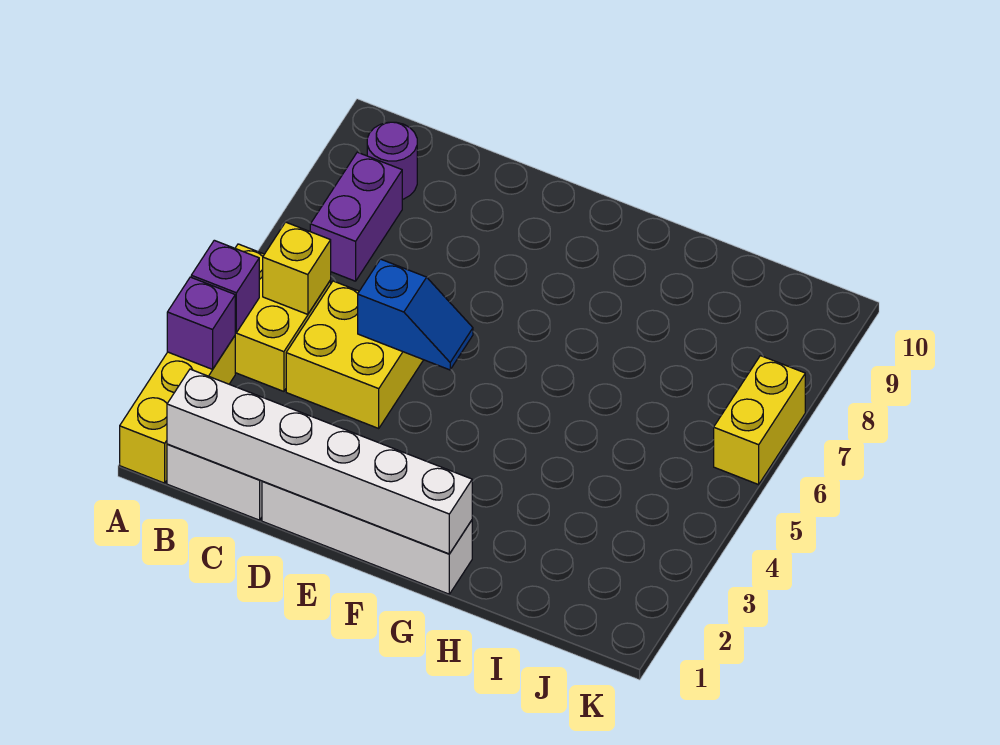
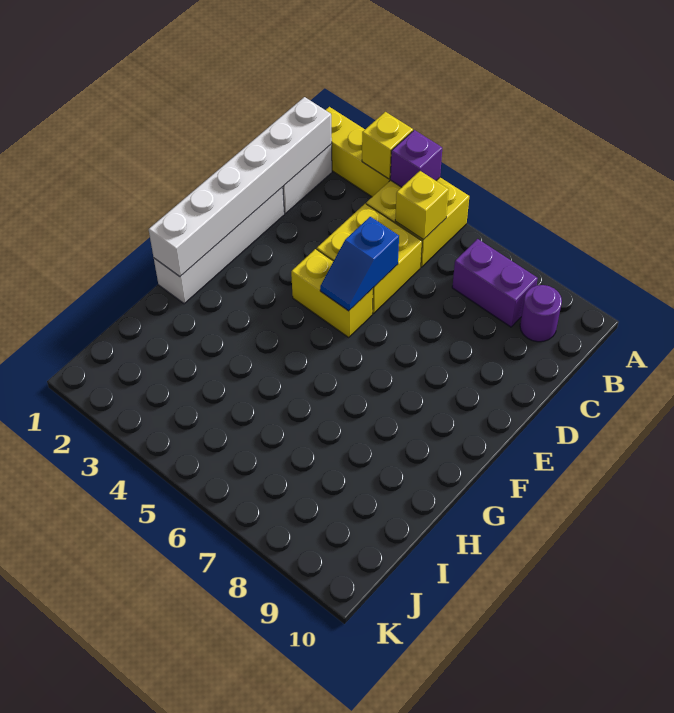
purple brick A3 level 2 -> yellow brick A3 level 2
yellow brick K6:K7 level 1 -> yellow brick E4:E5 level 1

